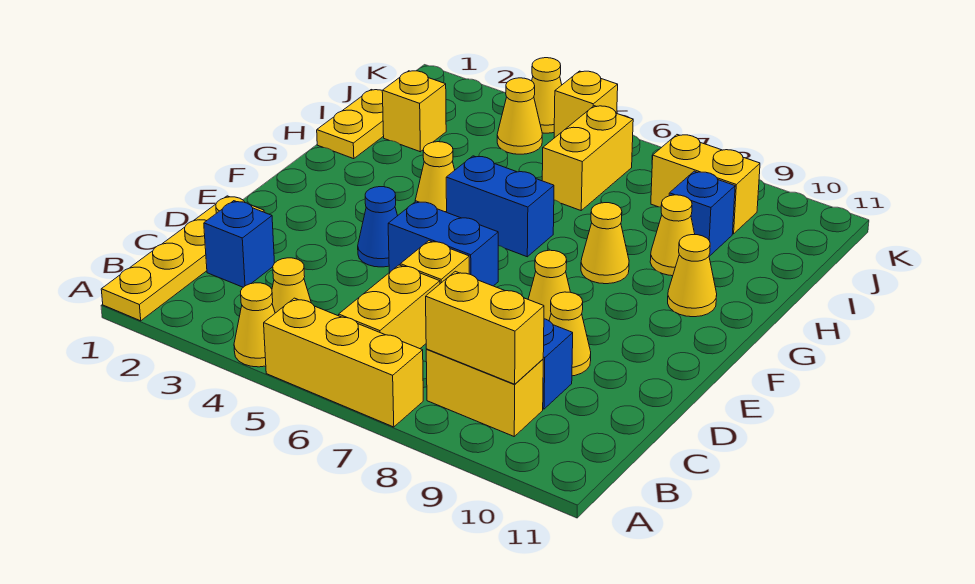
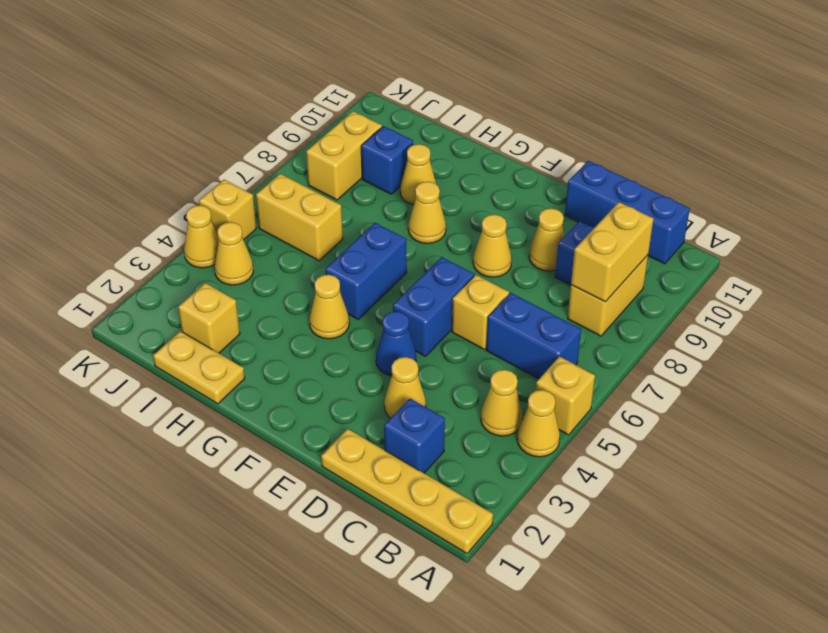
yellow brick A5:A7 level 1 -> yellow brick A5 level 1
yellow brick B6:C6 level 1 -> blue brick B6:C6 level 1
none -> blue brick B11:D11 level 1
yellow cone G10 level 1 -> yellow cone D3 level 1

